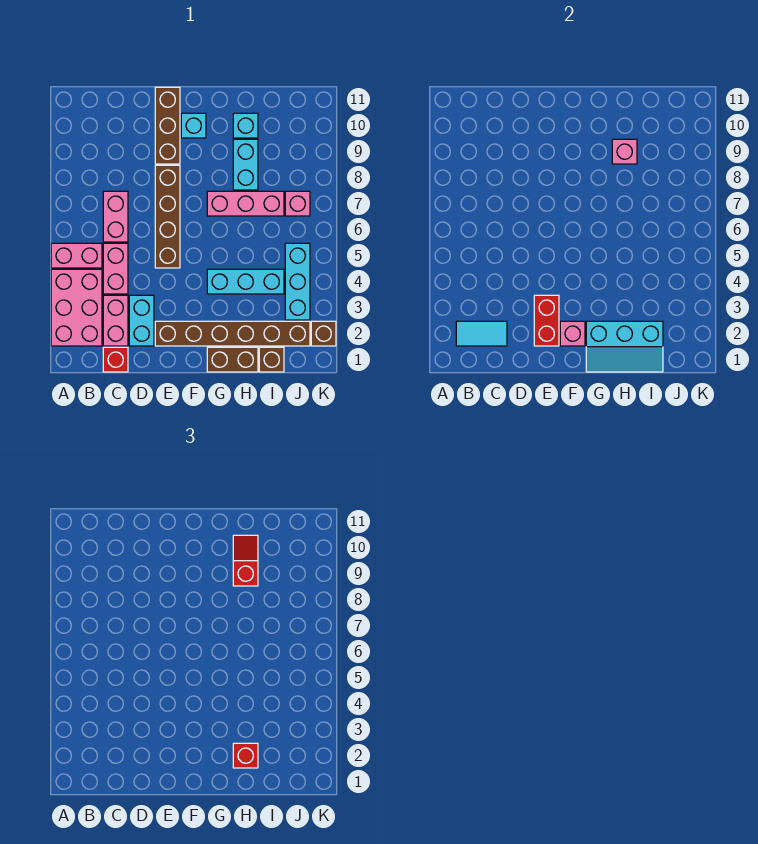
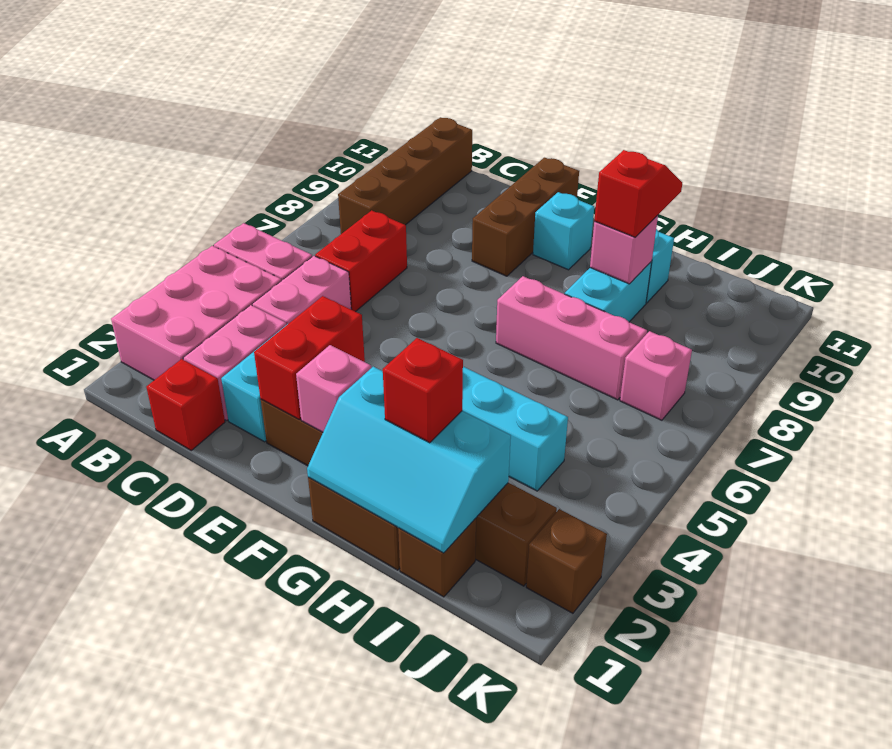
cyan tile B2:C2 level 2 -> none
pink brick C6:C7 level 1 -> red brick C6:C7 level 1
brown brick E5:E8 level 1 -> brown brick B8:B11 level 1
cyan brick J3:J5 level 1 -> none

